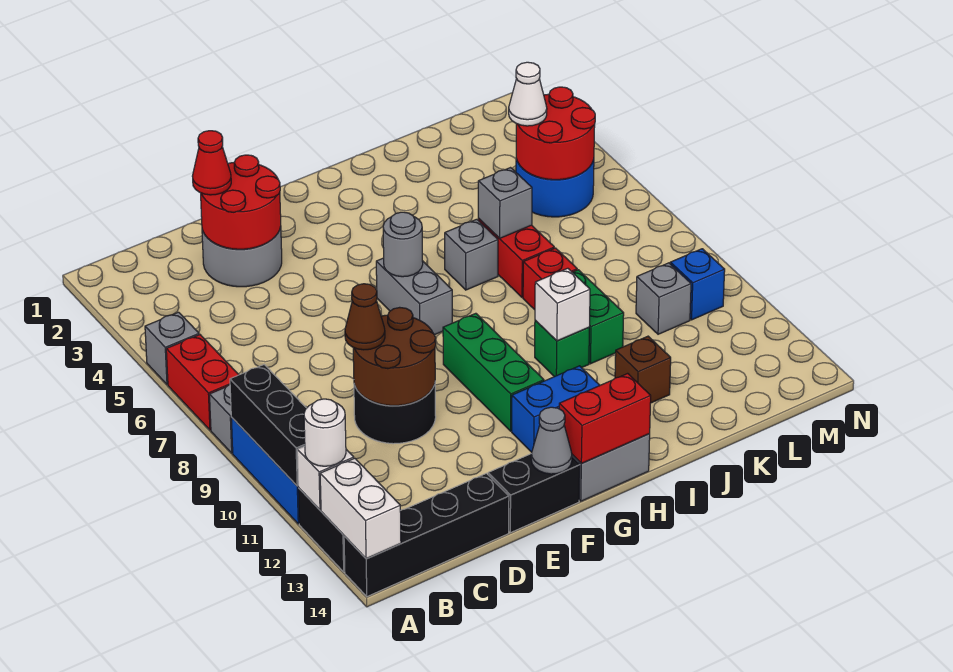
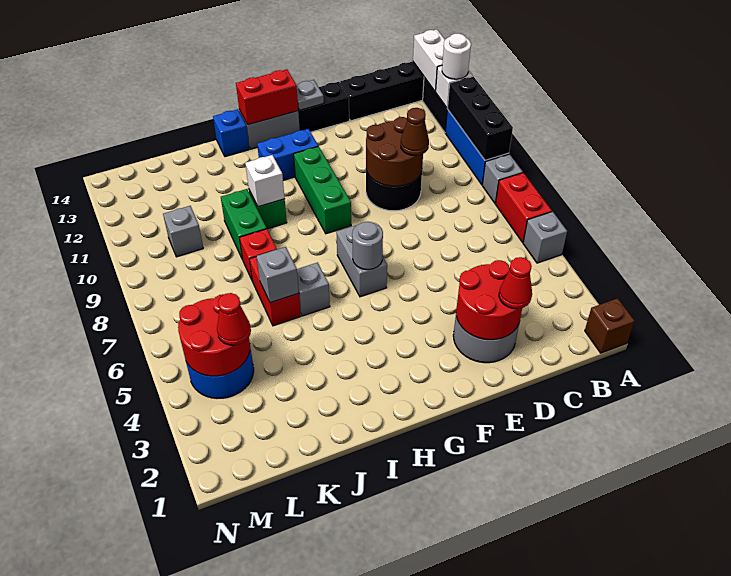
grey cone F14 level 2 -> grey plate F14 level 2
brown brick J12 level 1 -> brown brick A1 level 1
white cone L4 level 3 -> red cone L4 level 3
blue brick M10 level 1 -> blue brick I14 level 1

